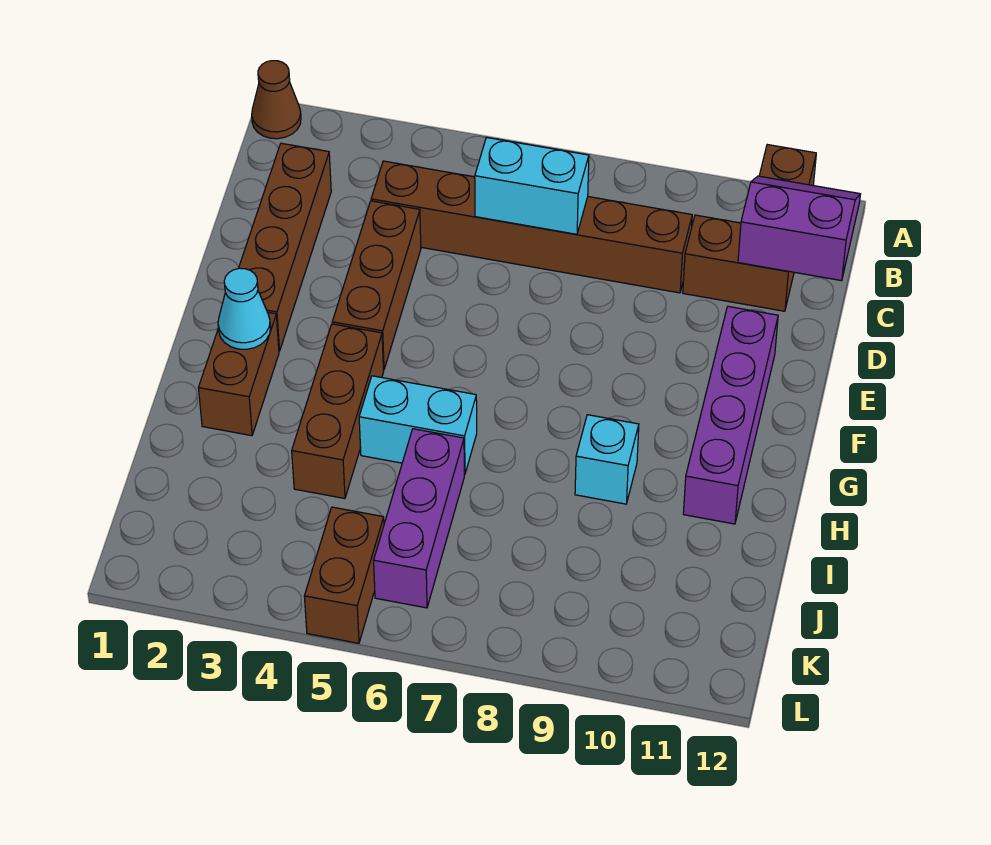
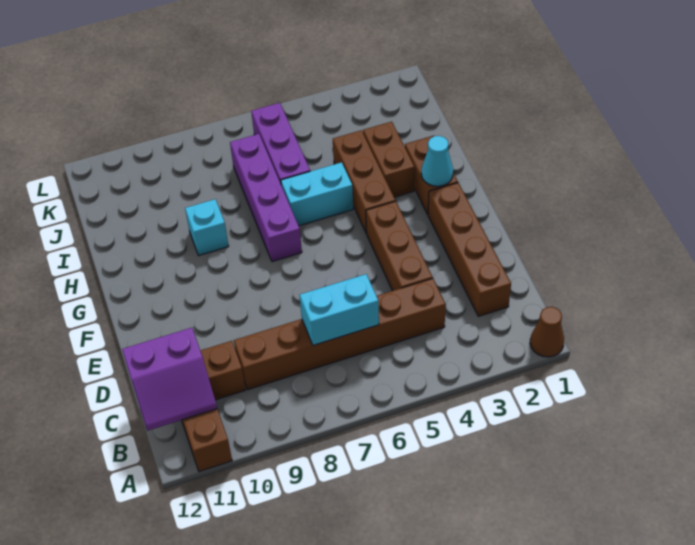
purple brick E11:H11 level 1 -> purple brick G7:J7 level 1
brown brick K5:L5 level 1 -> brown brick H3:I3 level 1

